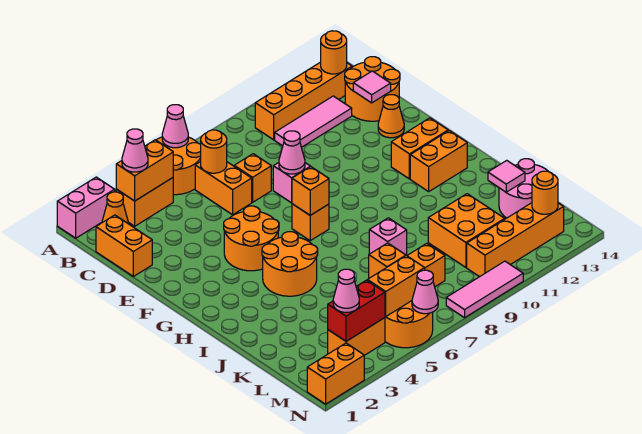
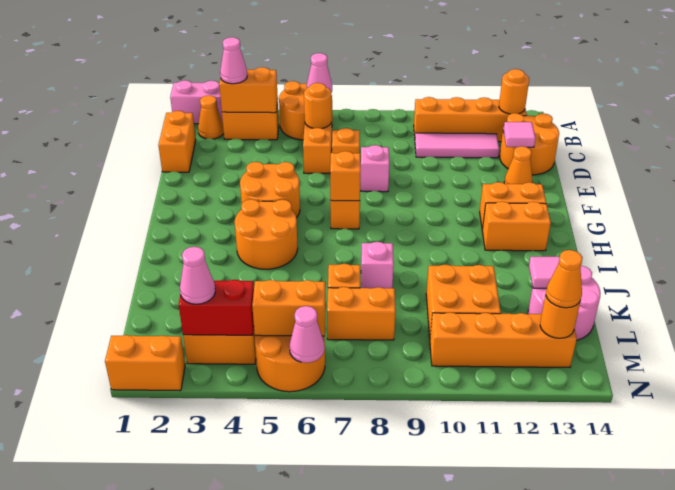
pink cone E8 level 2 -> none
none -> orange cone M13 level 3
pink tile N8:N10 level 1 -> none

